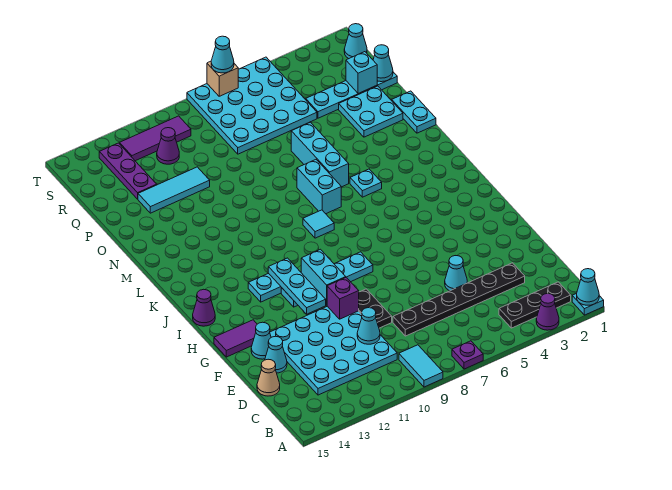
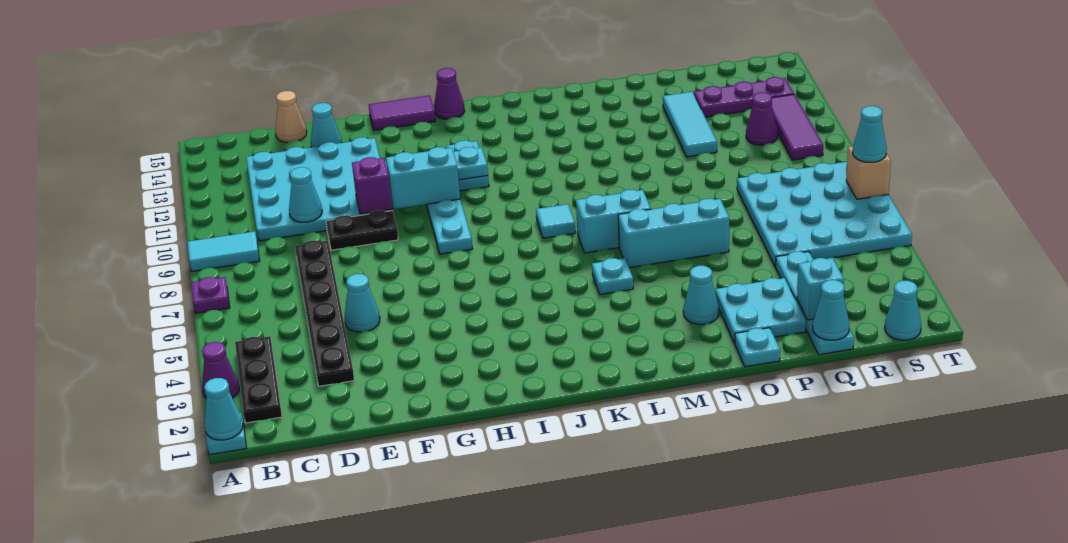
cyan cone F14 level 1 -> cyan cone N3 level 1
purple tile G14:G15 level 1 -> purple tile G15:H15 level 1
cyan plate N1:O1 level 1 -> cyan plate O1 level 1

